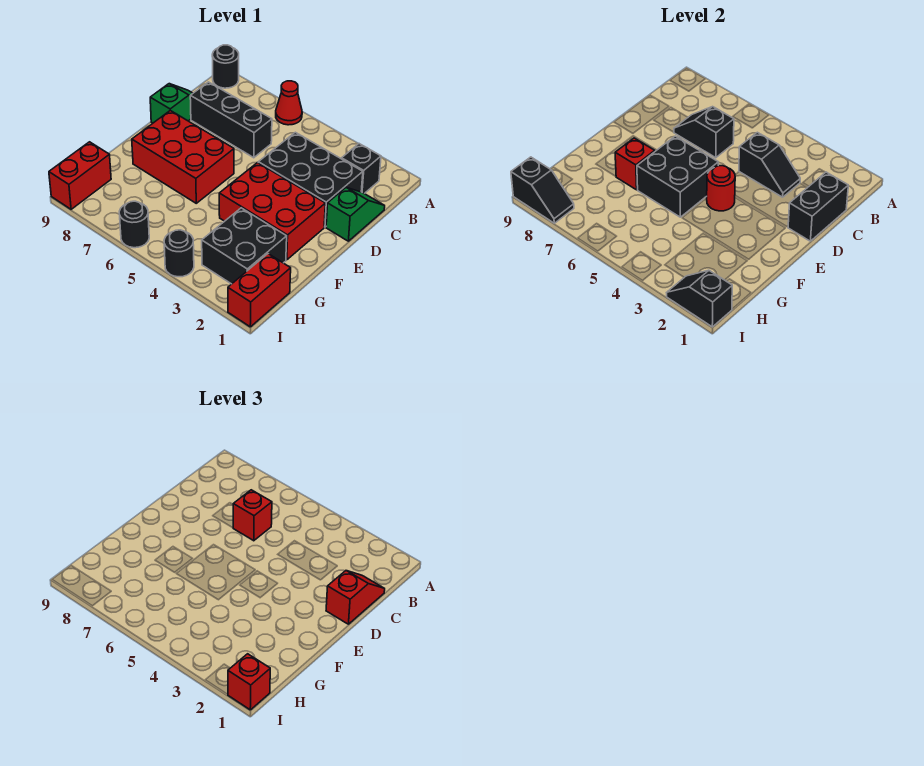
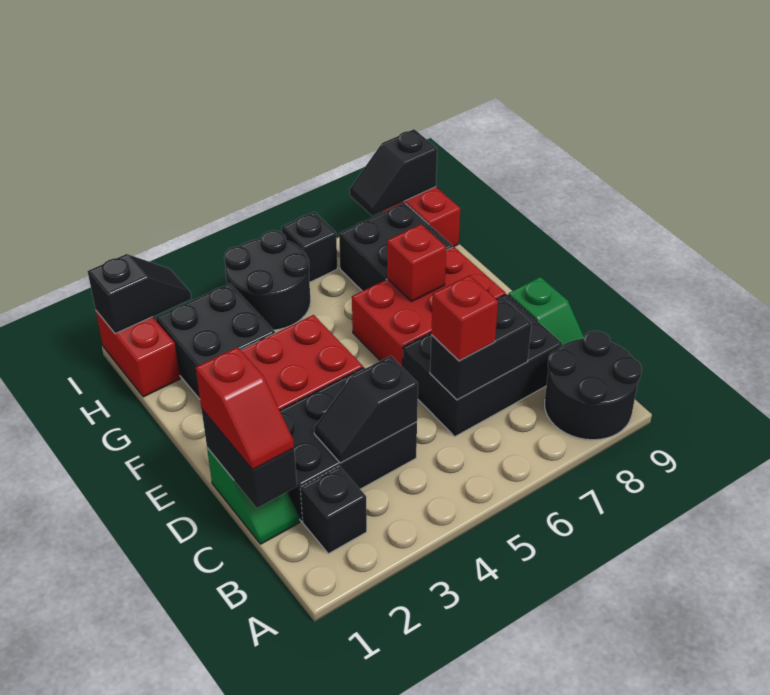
red cone A6 level 1 -> none
black round brick A9 level 1 -> black round brick A8:B9 level 1
black brick C6:C8 level 1 -> black brick C6:D8 level 1
black slope C6:C7 level 2 top 6 -> black brick C6:C7 level 2
red round brick E4 level 2 -> none
black brick E5:F6 level 2 -> black brick G7:H8 level 1
red brick I1 level 3 -> none
black round brick I4 level 1 -> black round brick H4:I5 level 1
black round brick I6 level 1 -> black brick I6 level 1

